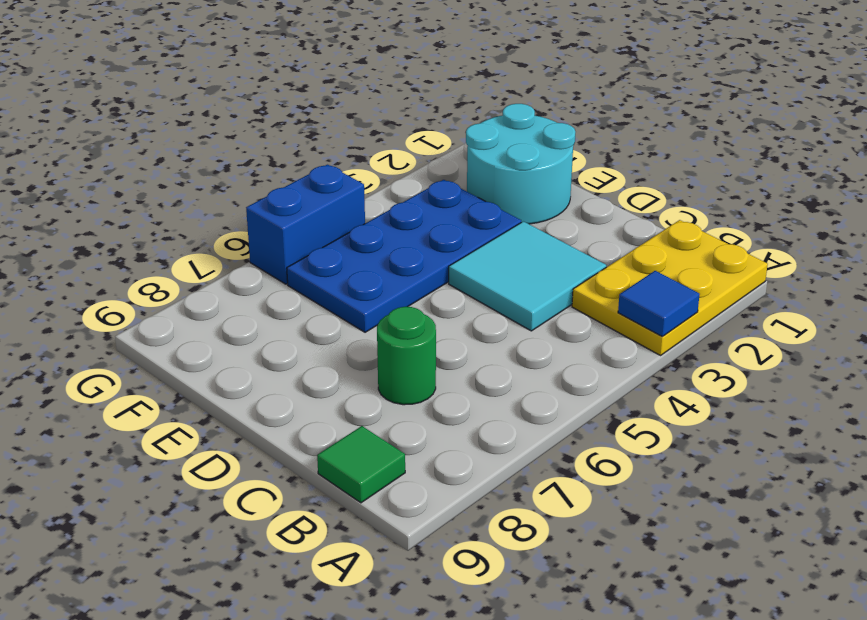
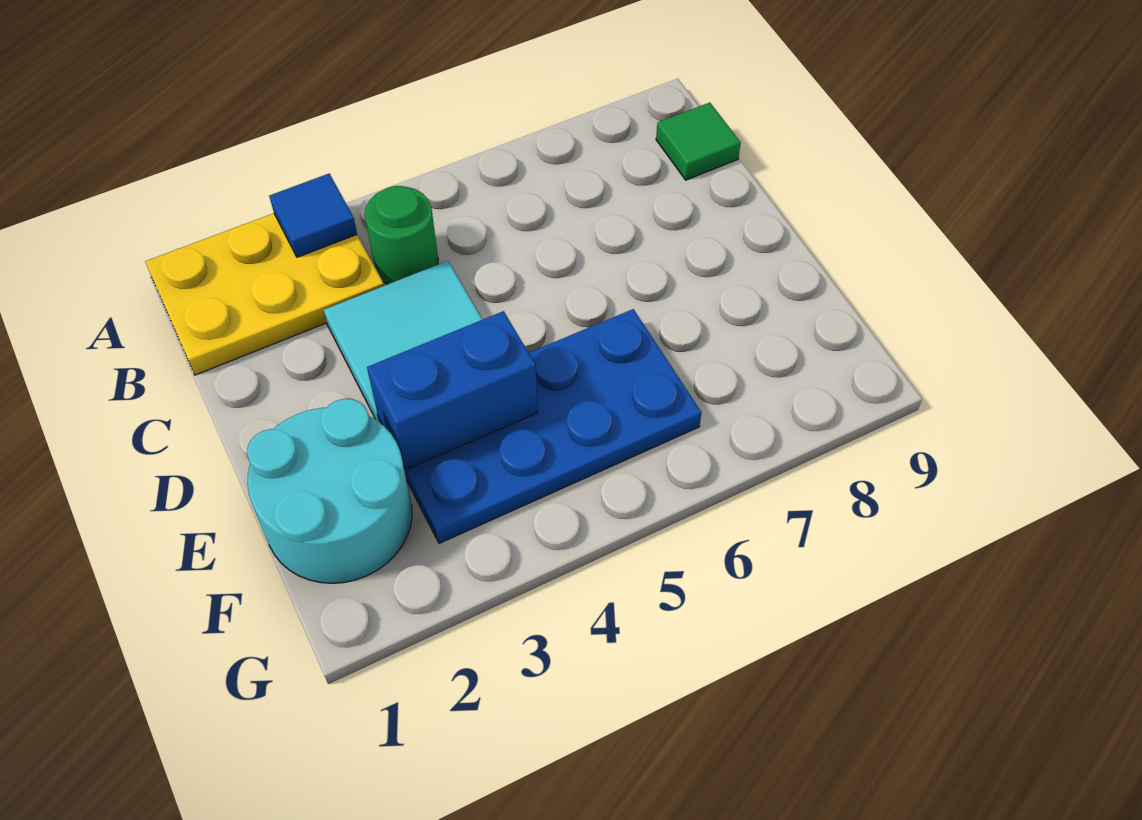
green round brick C7 level 1 -> green round brick B4 level 1
blue brick G5:G6 level 1 -> blue brick E3:E4 level 2

